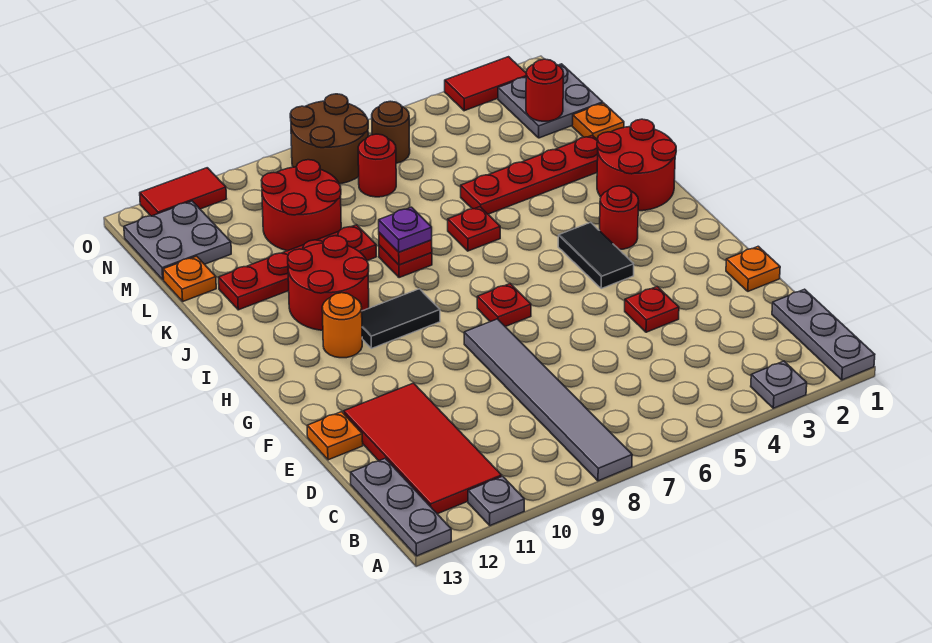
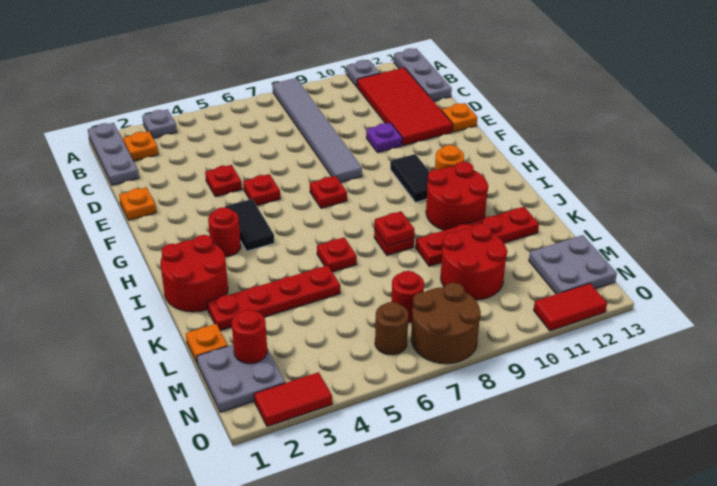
none -> red plate F5 level 1
black tile H9:H10 level 1 -> black tile G10:H10 level 1
purple plate J8 level 3 -> purple plate E10 level 1
orange plate L13 level 1 -> orange plate B2 level 1

